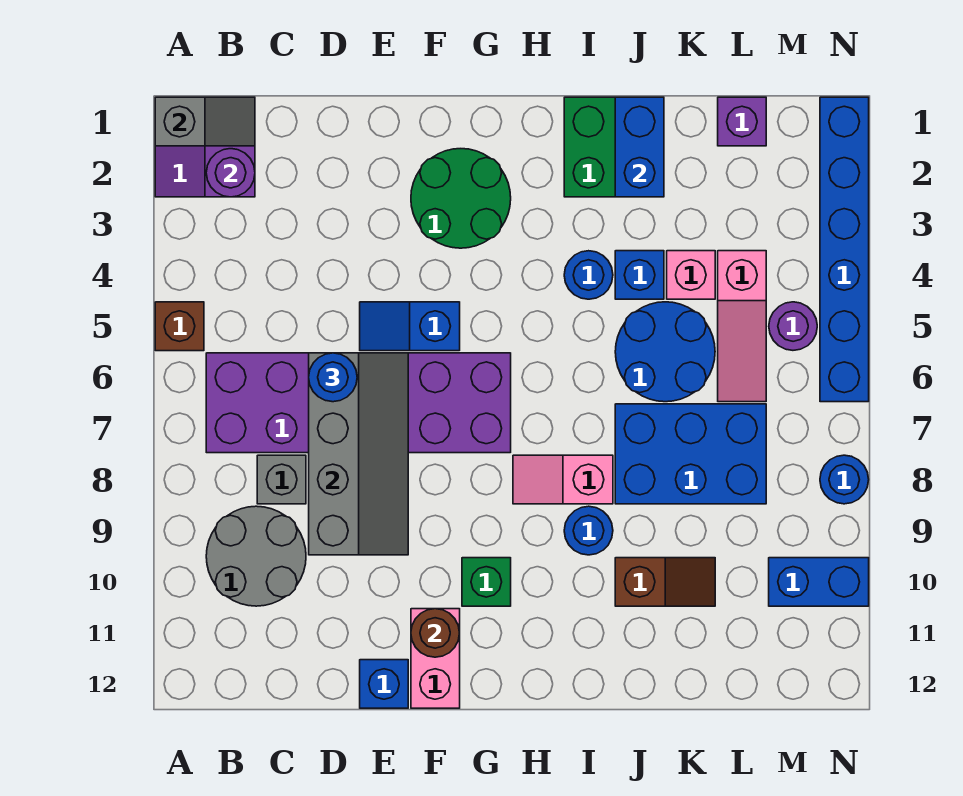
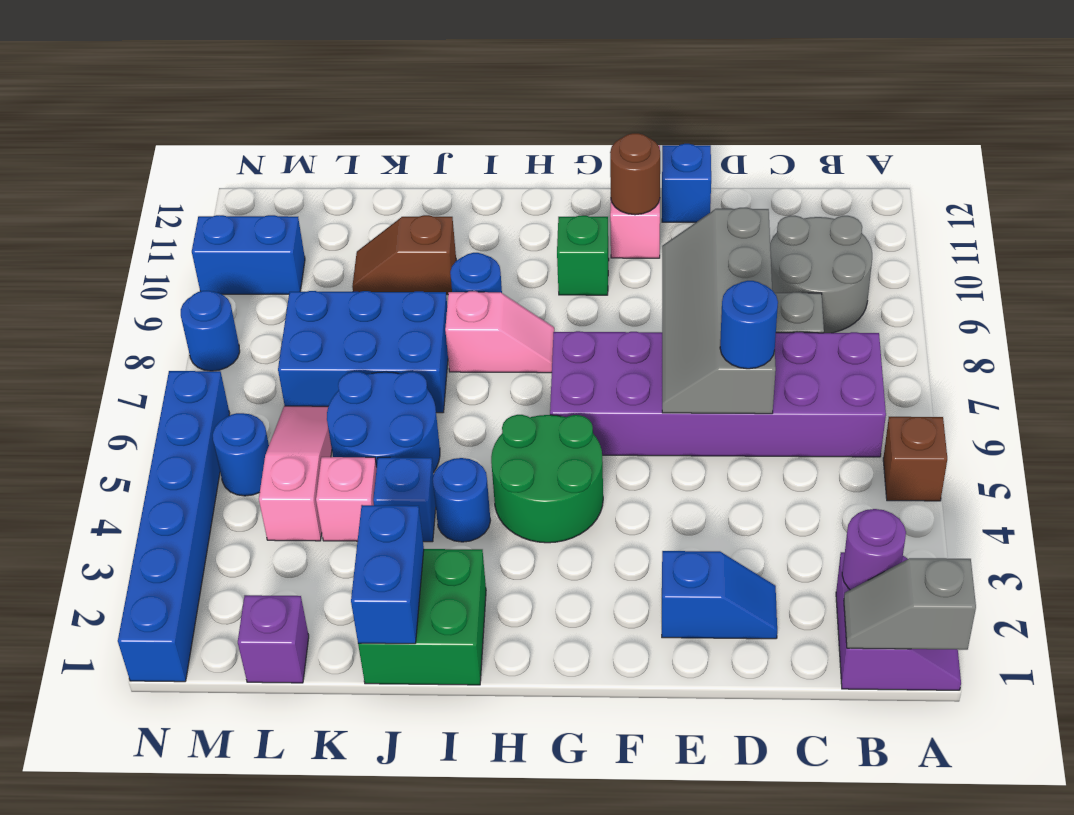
blue slope E5:F5 level 1 top F -> blue slope D2:E2 level 1 top E
green round brick F2:G3 level 1 -> green round brick G4:H5 level 1
purple round brick M5 level 1 -> blue round brick M5 level 1

